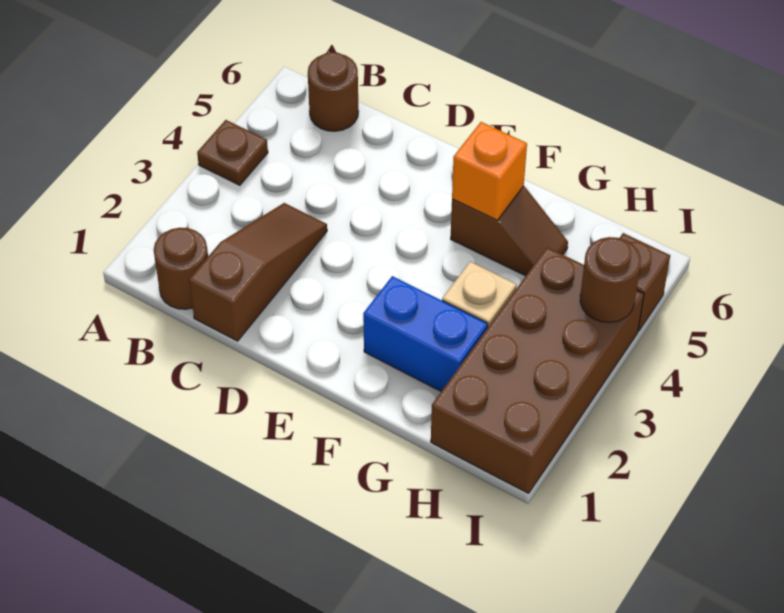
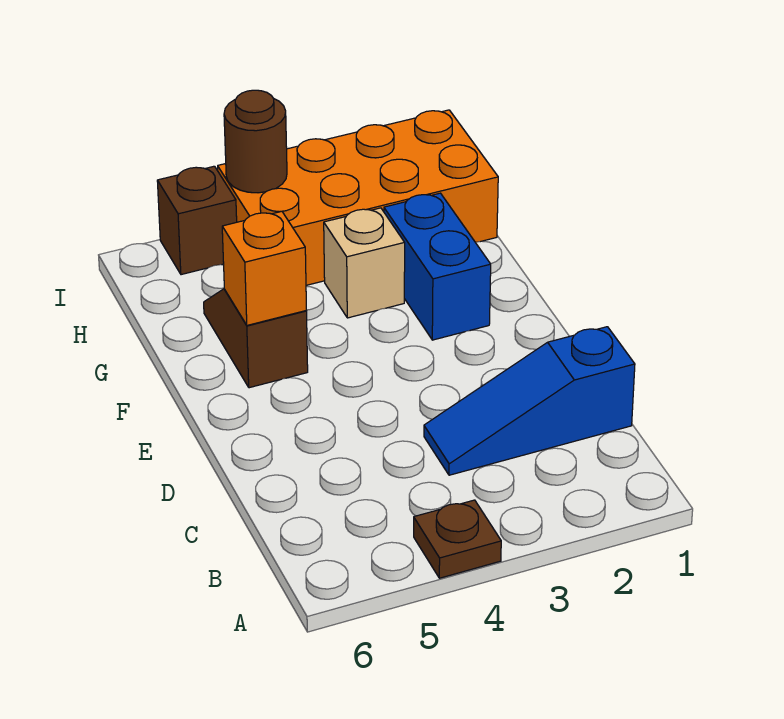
brown round brick B1 level 1 -> none
brown round brick B6 level 1 -> none
brown slope C1:C3 level 1 top 1 -> blue slope C1:C3 level 1 top 1
brown brick H1:I4 level 1 -> orange brick H1:I4 level 1

